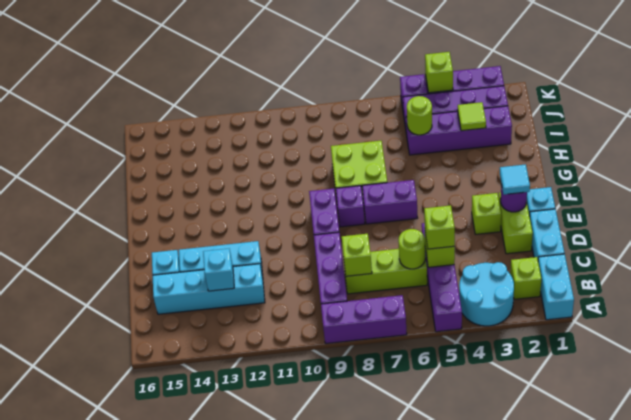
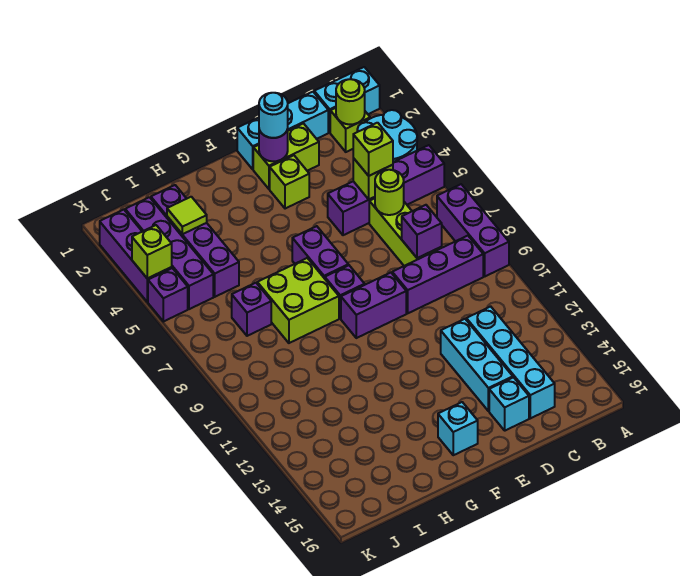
lime brick C8 level 2 -> purple brick C8 level 2
cyan brick C13 level 2 -> cyan brick F15 level 1
cyan tile E2 level 3 -> cyan round brick E2 level 3
lime round brick I5 level 2 -> lime round brick B2 level 2
none -> purple brick I7 level 1

